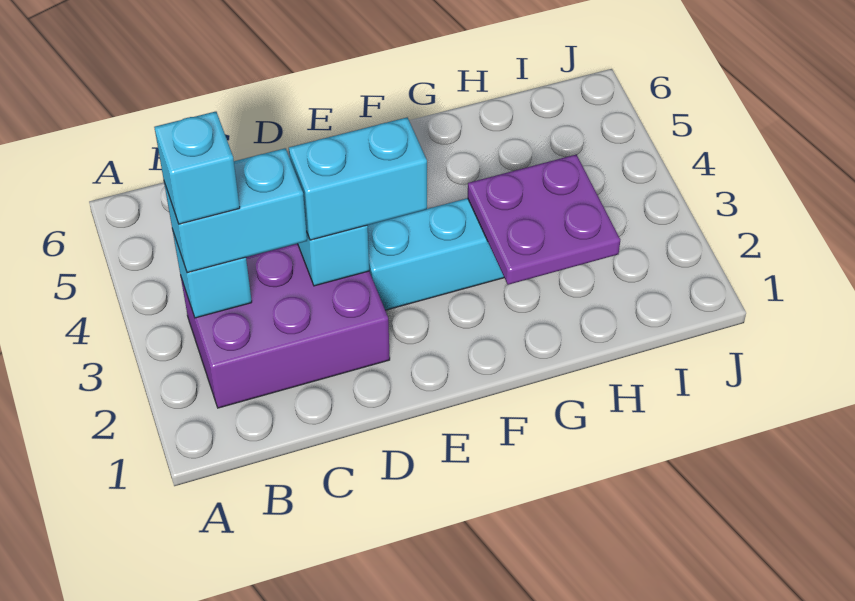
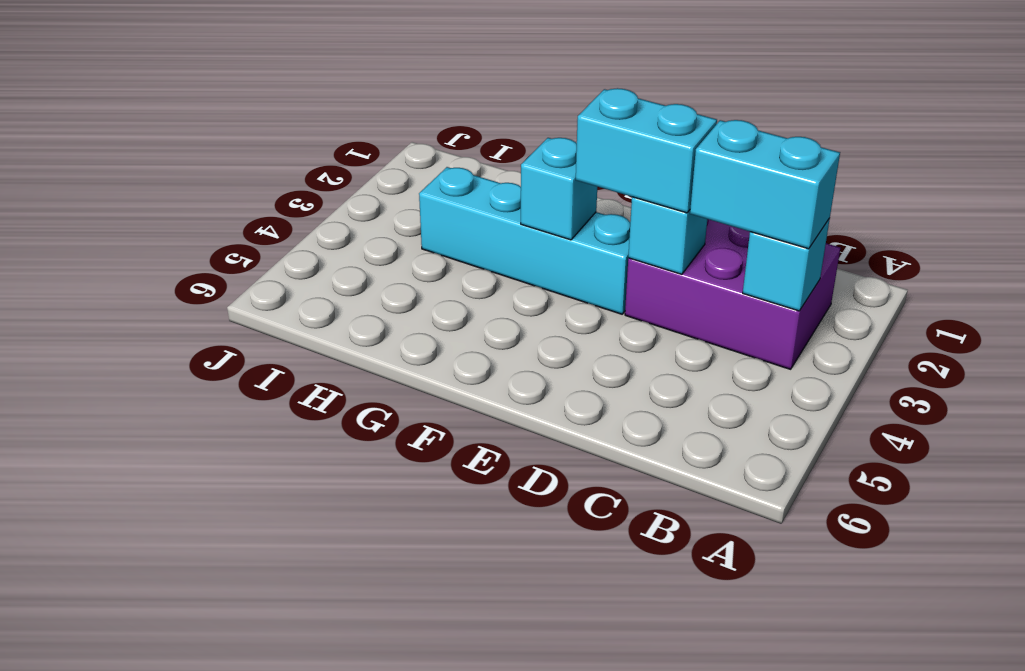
cyan brick B3 level 4 -> cyan brick F3 level 2
purple plate G2:H3 level 2 -> none

